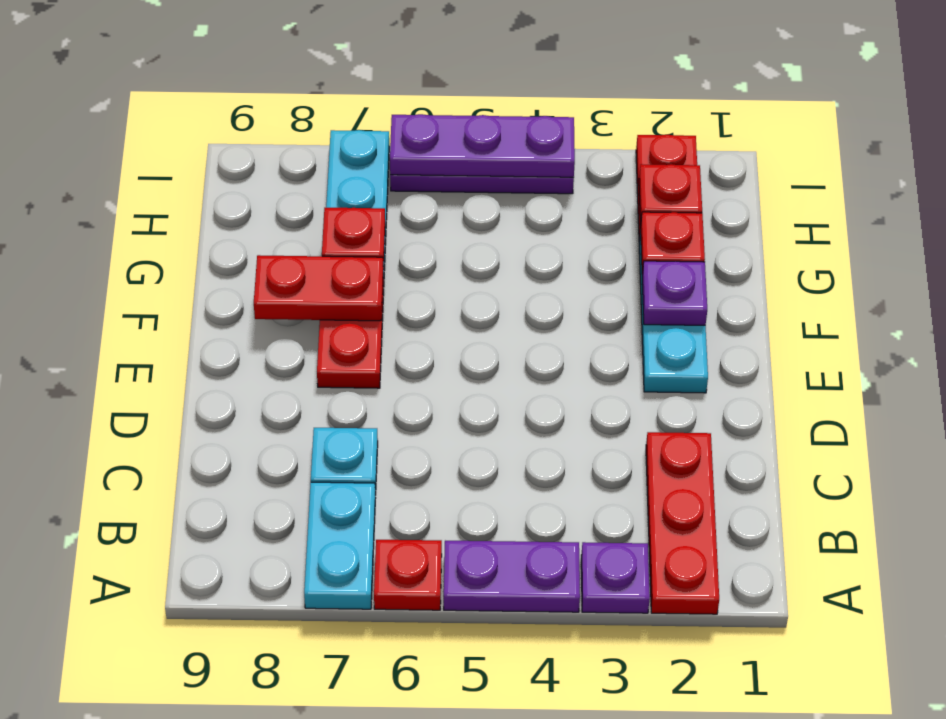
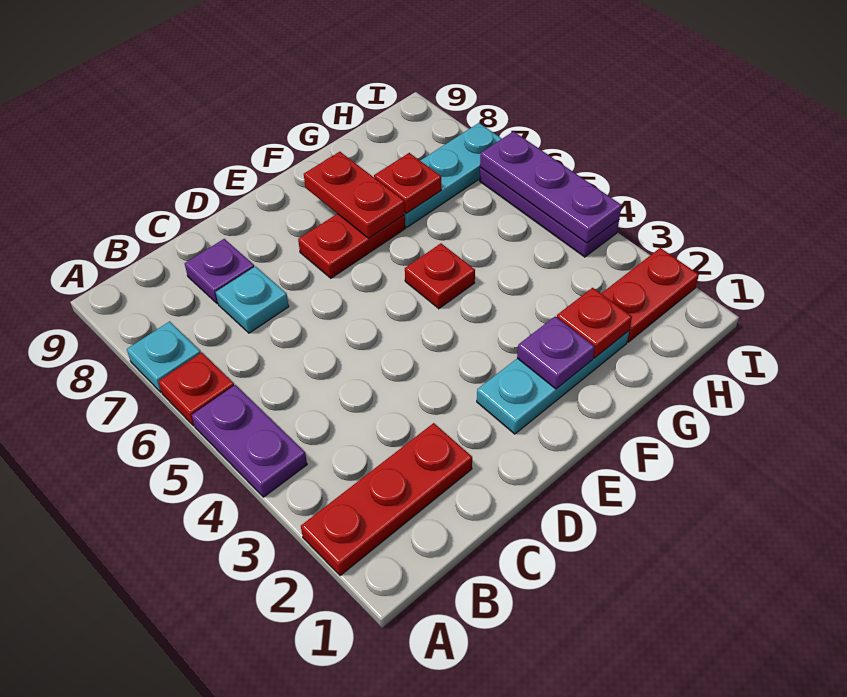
purple plate A3 level 1 -> purple plate C8 level 1
cyan plate A7:B7 level 1 -> cyan plate A7 level 1
red plate H2 level 2 -> red plate F5 level 1

